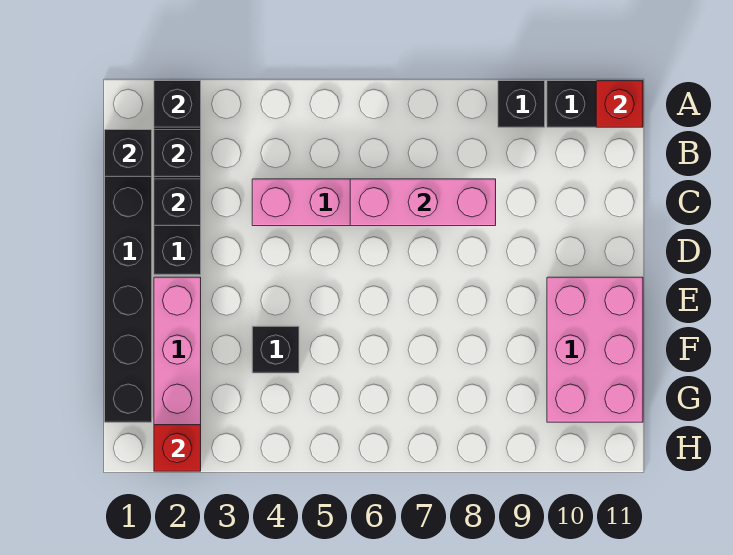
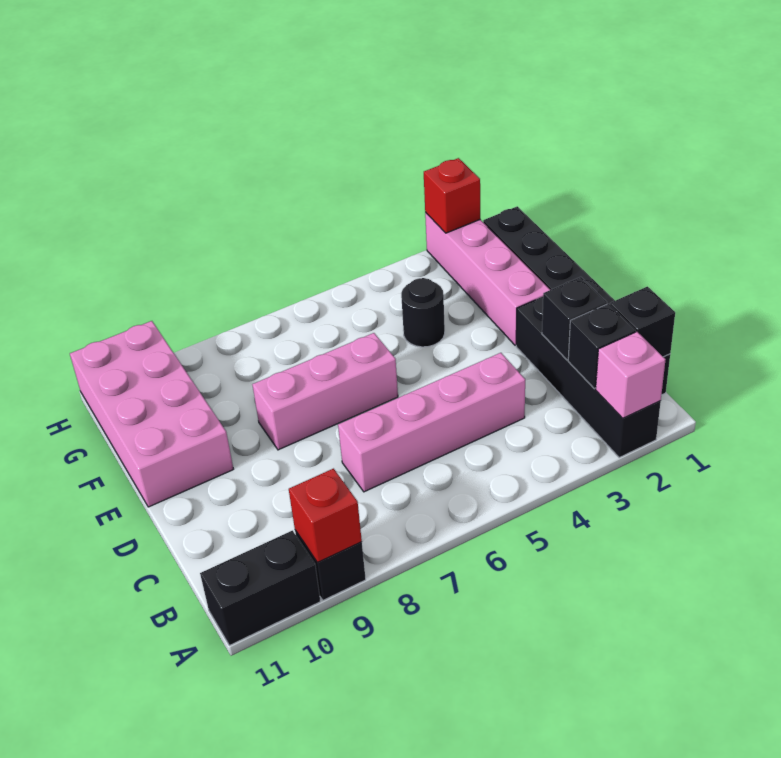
black brick A2 level 2 -> pink brick A2 level 2
red brick A11 level 2 -> red brick A9 level 2
pink brick C6:C8 level 2 -> pink brick E6:E8 level 1
pink brick E10:G11 level 1 -> pink brick E10:H11 level 1
black brick F4 level 1 -> black round brick F4 level 1

